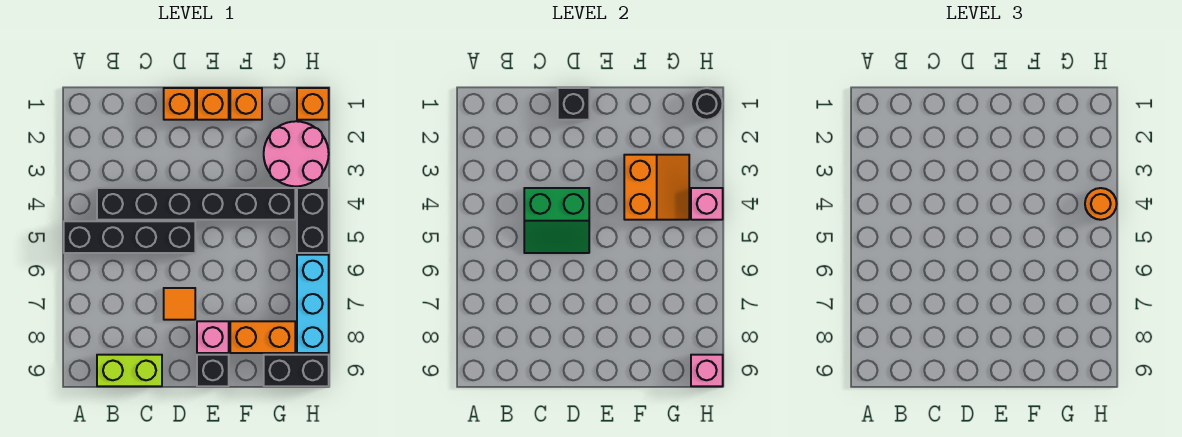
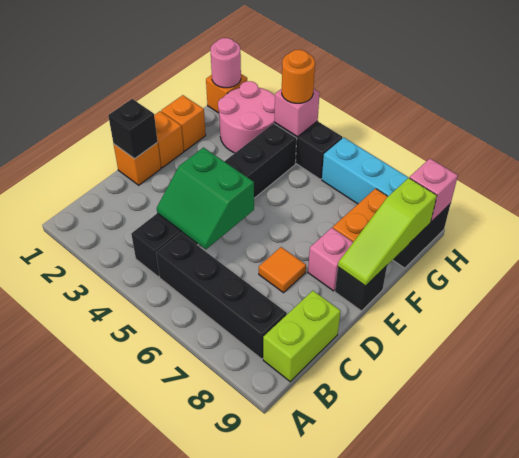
black brick A5:D5 level 1 -> black brick B5:B8 level 1
green slope C4:D5 level 2 top 4 -> green slope C4:D5 level 2 top D
none -> lime slope E9:G9 level 2 top G
orange slope F3:G4 level 2 top F -> none
black round brick H1 level 2 -> pink round brick H1 level 2

